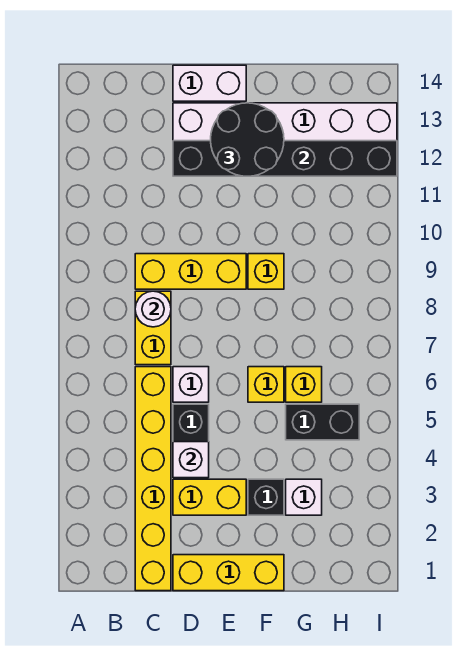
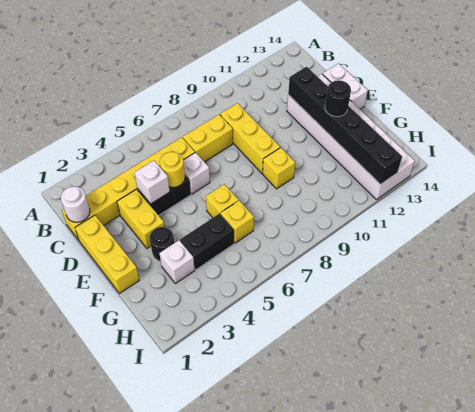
white round brick C8 level 2 -> white round brick C1 level 2
none -> yellow round brick D5 level 2
black round brick E12:F13 level 3 -> black round brick F12 level 3
black brick F3 level 1 -> black round brick F3 level 1
black brick G5:H5 level 1 -> black brick G4:G5 level 1

